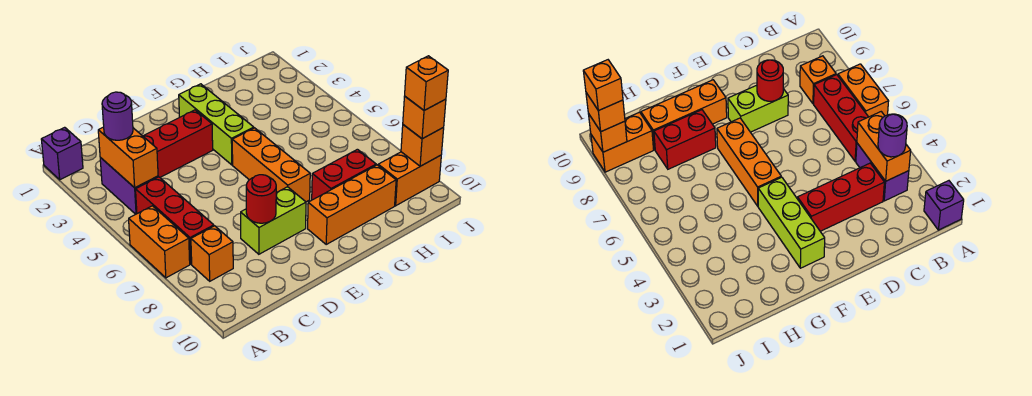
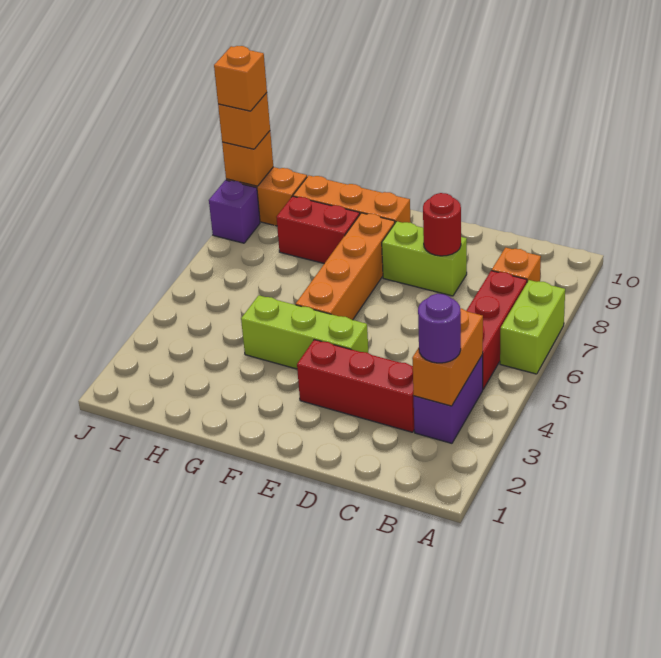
purple brick A1 level 1 -> purple brick J8 level 1
orange brick A6:A7 level 1 -> lime brick A6:A7 level 1
lime brick F2:F4 level 1 -> lime brick E4:G4 level 1
orange brick F5:F7 level 1 -> orange brick F5:F8 level 1

